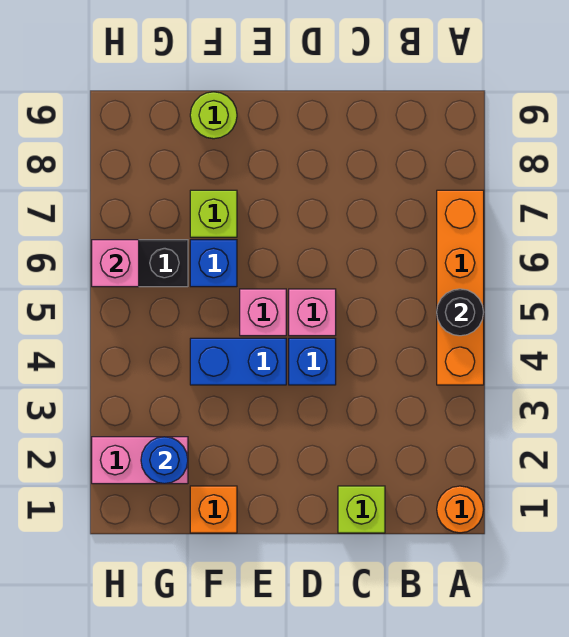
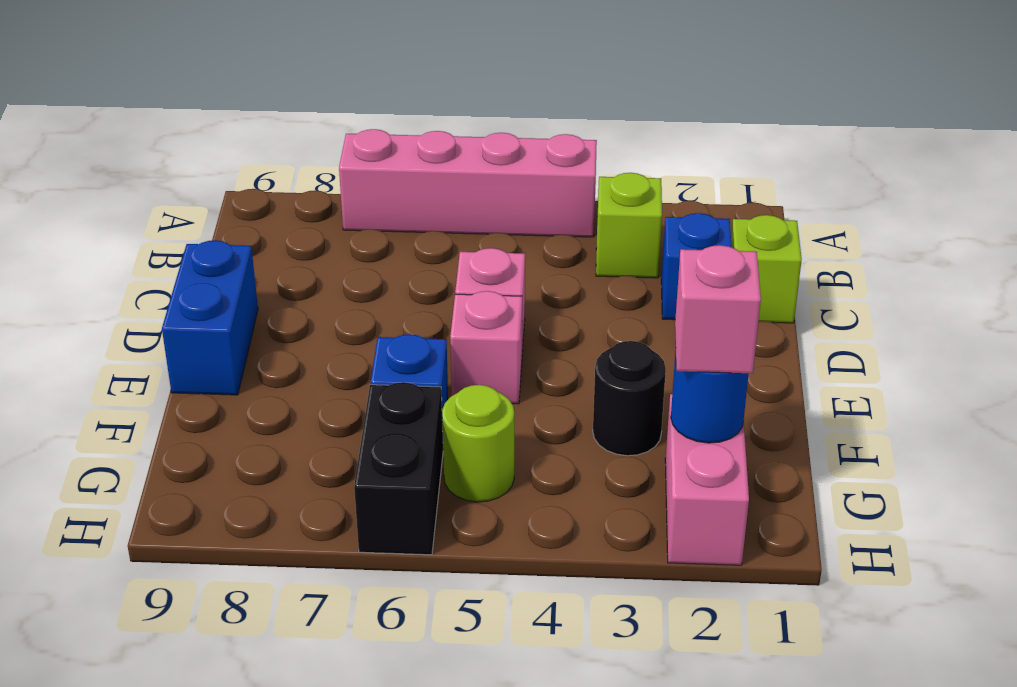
orange round brick A1 level 1 -> none
orange brick A4:A7 level 1 -> pink brick A4:A7 level 1
black round brick A5 level 2 -> black round brick F3 level 1
blue brick D4 level 1 -> blue brick C2 level 1
blue brick E4:F4 level 1 -> blue brick D9:E9 level 1
orange brick F1 level 1 -> none
lime brick F7 level 1 -> lime brick B3 level 1
lime round brick F9 level 1 -> lime round brick G5 level 1
pink brick H6 level 2 -> pink brick G2 level 3

